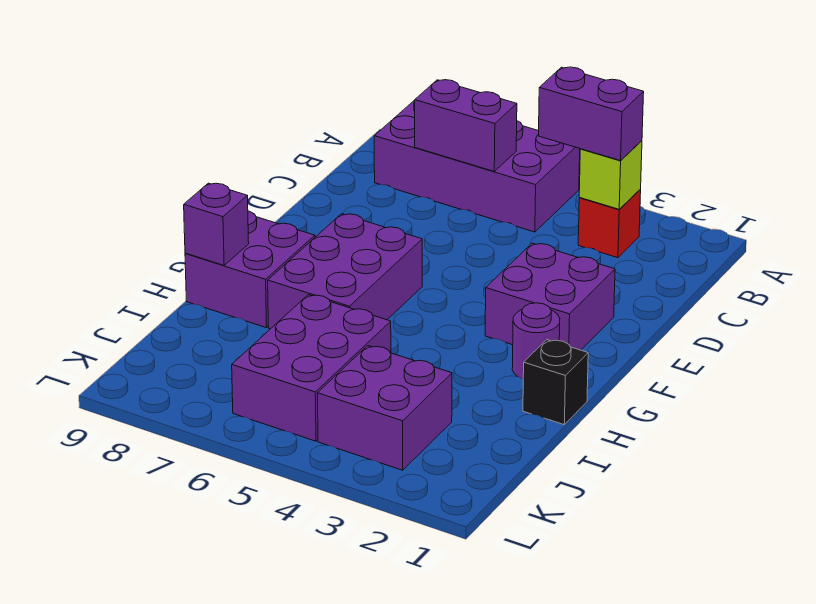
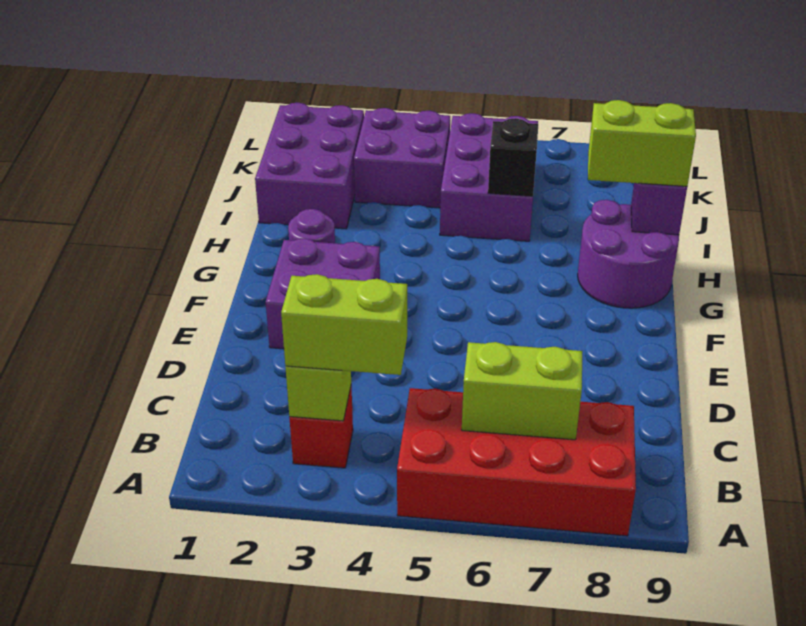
purple brick A5:B8 level 1 -> red brick A5:B8 level 1
purple brick B3:B4 level 3 -> lime brick B3:B4 level 3
purple brick B6:B7 level 2 -> lime brick B6:B7 level 2
purple brick F6:H7 level 1 -> purple brick I1:K2 level 1
purple brick G8:H9 level 1 -> purple round brick G8:H9 level 1
black brick H1 level 1 -> black brick I6 level 2
none -> lime brick H8:H9 level 3

